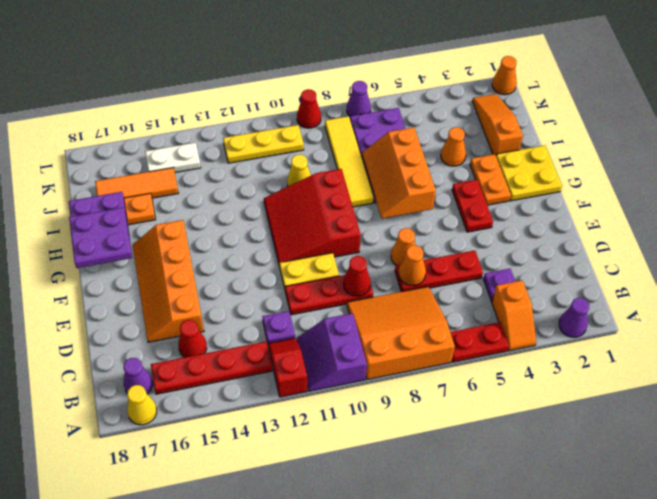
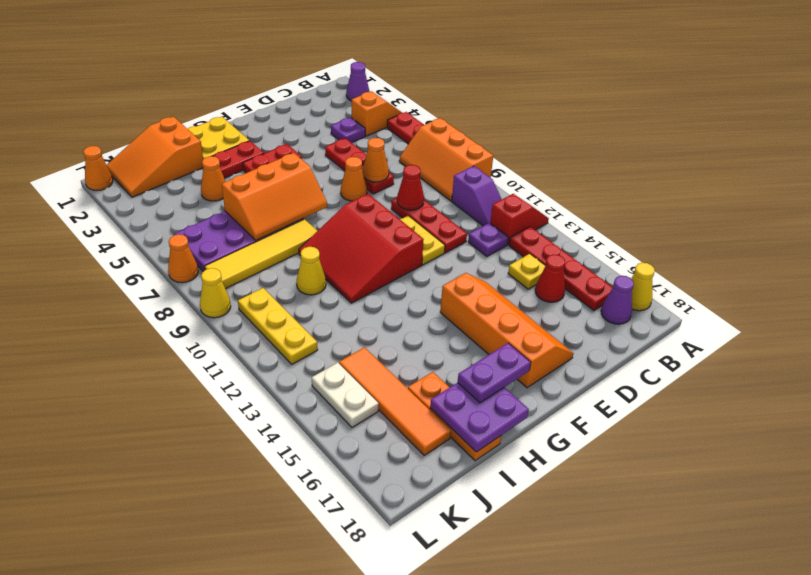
orange slope A7:C9 level 1 top A -> orange slope A7:B9 level 1 top A
purple slope A10:B11 level 1 top 10 -> purple slope B10:B11 level 1 top 10
red slope A12:B12 level 1 top A -> red slope A12:B12 level 1 top B
none -> yellow plate C14 level 1
orange slope D15:G16 level 1 top 15 -> orange slope E14:F17 level 1 top F
red slope F9:H11 level 1 top 9 -> red slope F9:H11 level 1 top F
orange plate G3:H3 level 1 -> red plate G3:H3 level 1
purple plate G17:H18 level 3 -> purple plate G17:H17 level 3
orange slope I2:K2 level 1 top I -> orange slope I1:K2 level 1 top I
orange tile J15:J17 level 1 -> orange tile J14:J17 level 1
purple cone L7 level 1 -> orange cone L7 level 1
red cone L9 level 1 -> yellow cone L9 level 1

